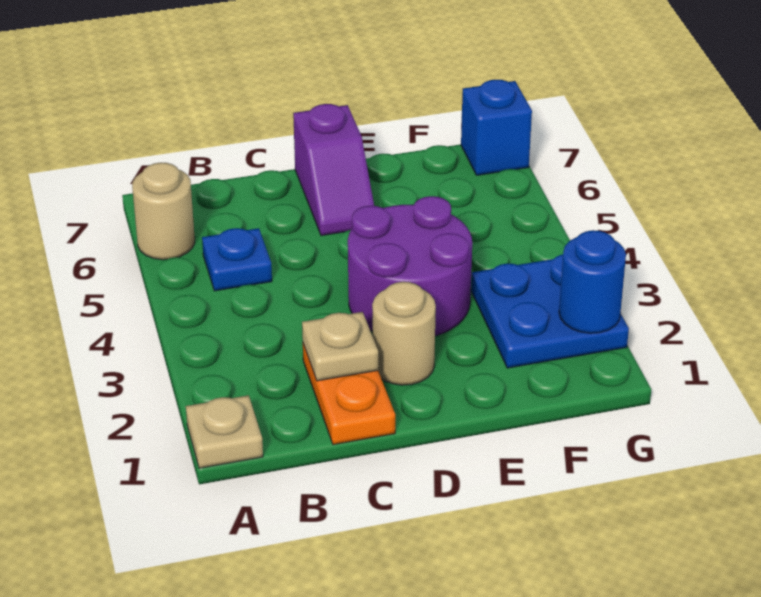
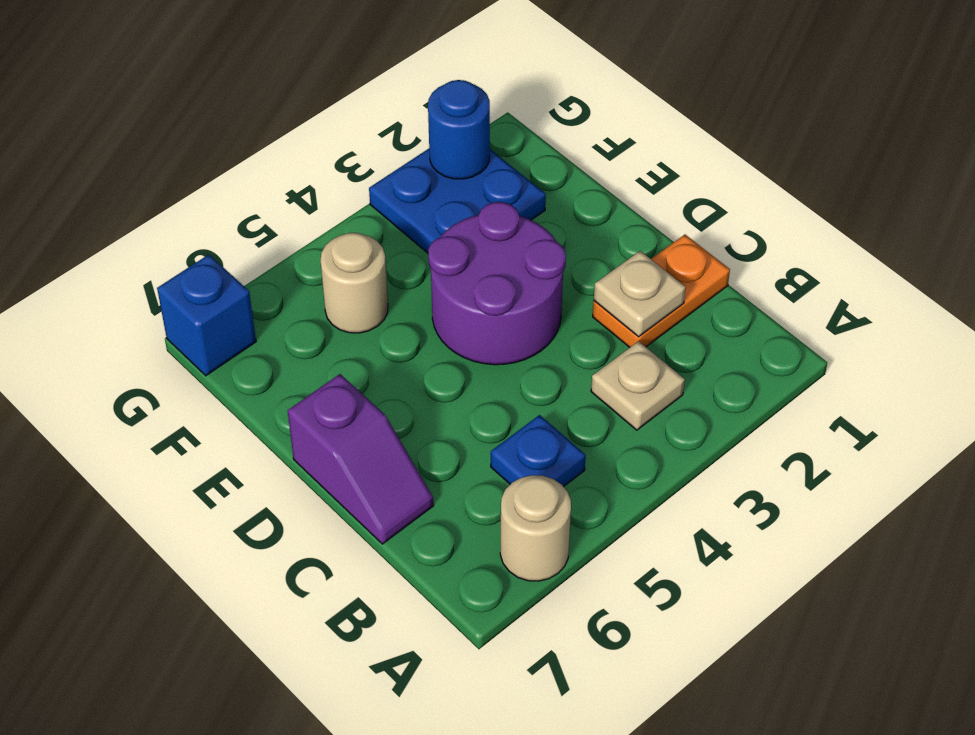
tan plate A1 level 1 -> tan plate B3 level 1
tan round brick D2 level 1 -> tan round brick F5 level 1
purple slope D6:D7 level 1 top 7 -> purple slope C7:D7 level 1 top D

